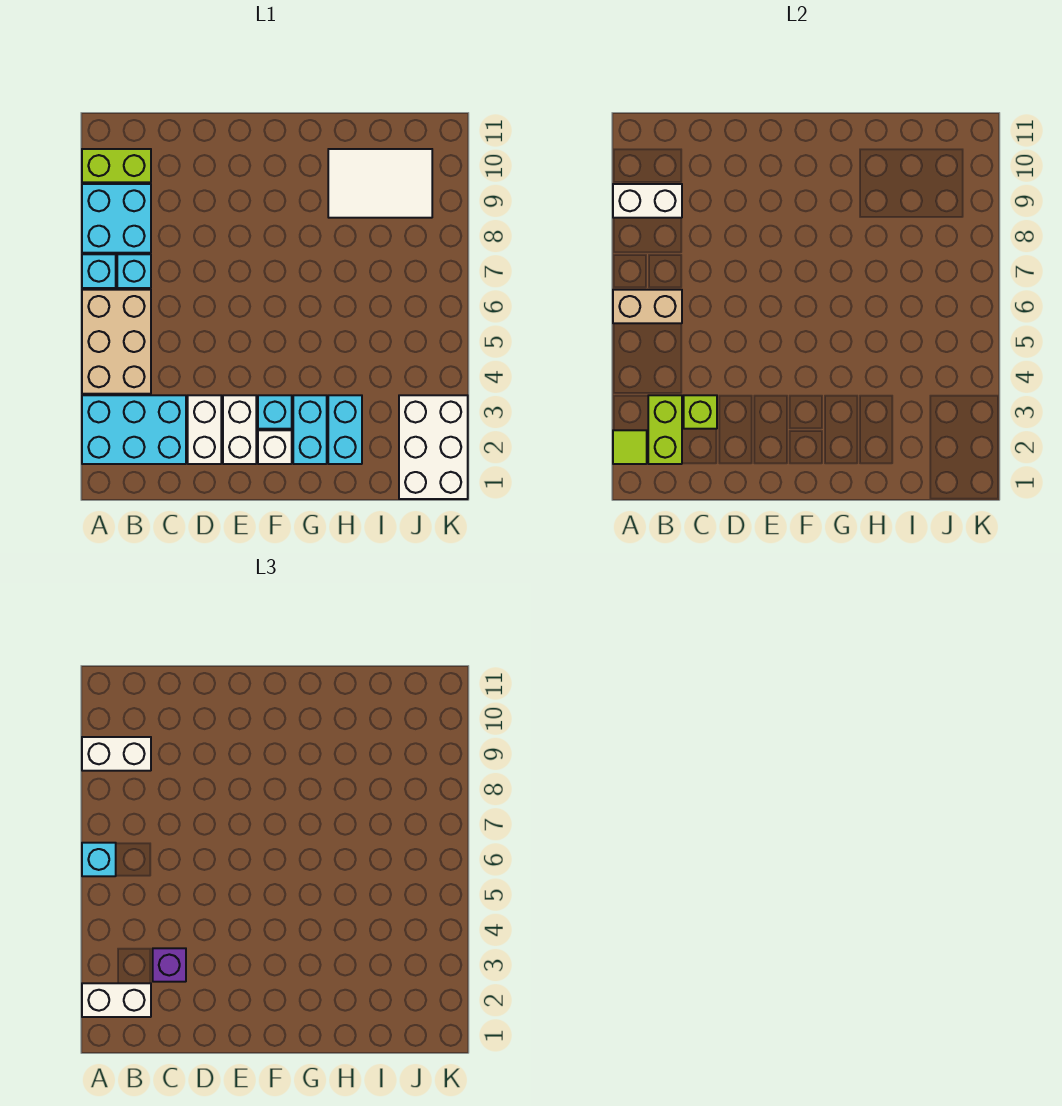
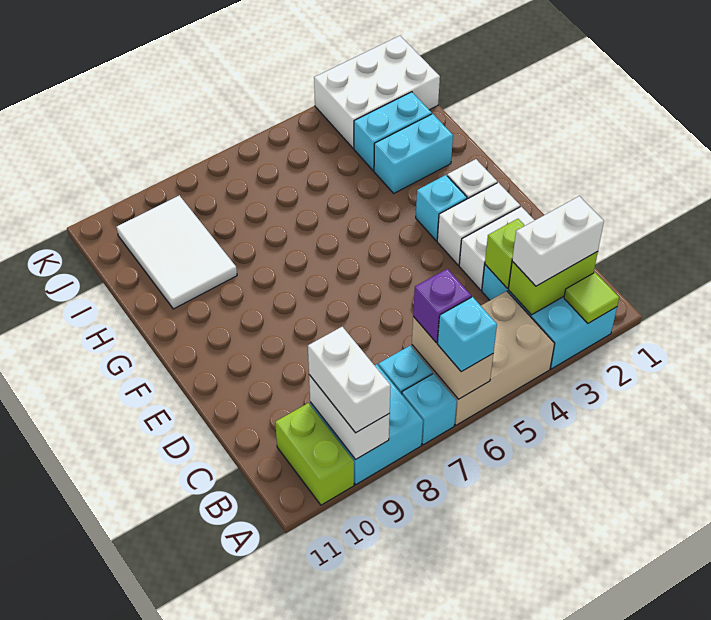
white brick A2:B2 level 3 -> white brick B2:B3 level 3
purple brick C3 level 3 -> purple brick B6 level 3
cyan brick G2:G3 level 1 -> cyan brick I2:I3 level 1

